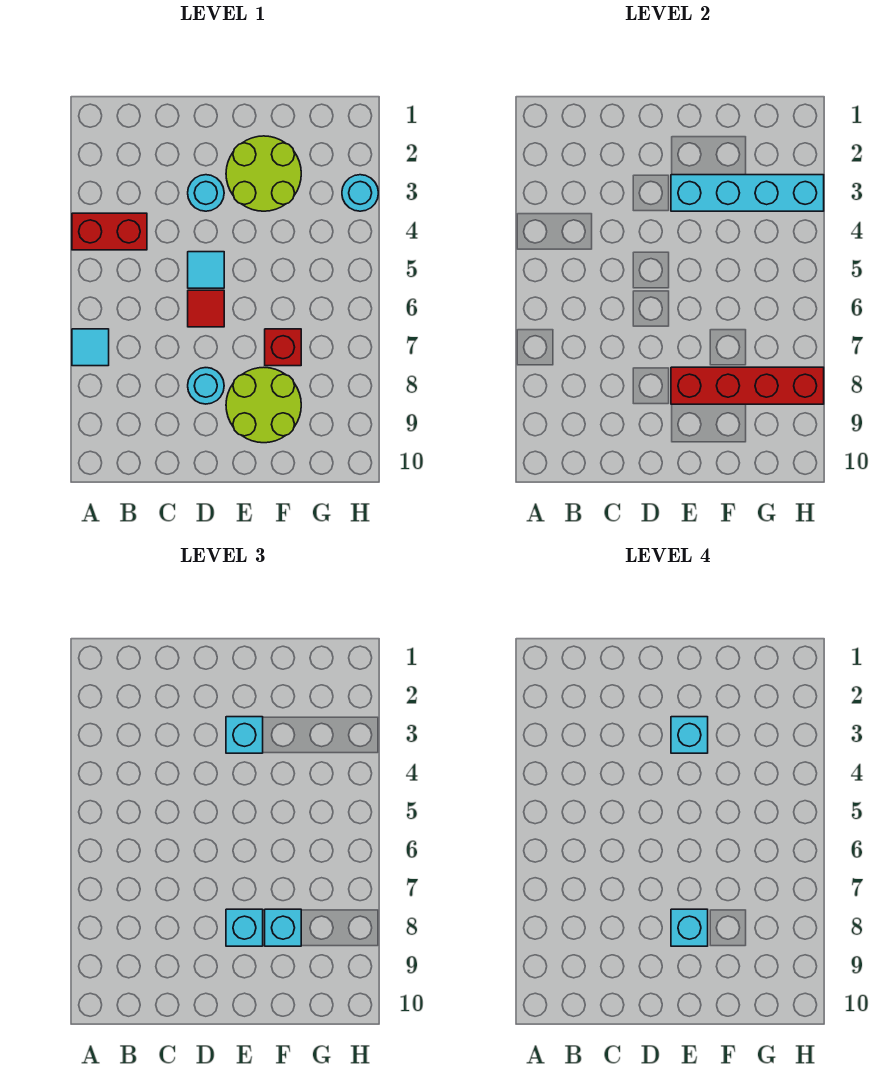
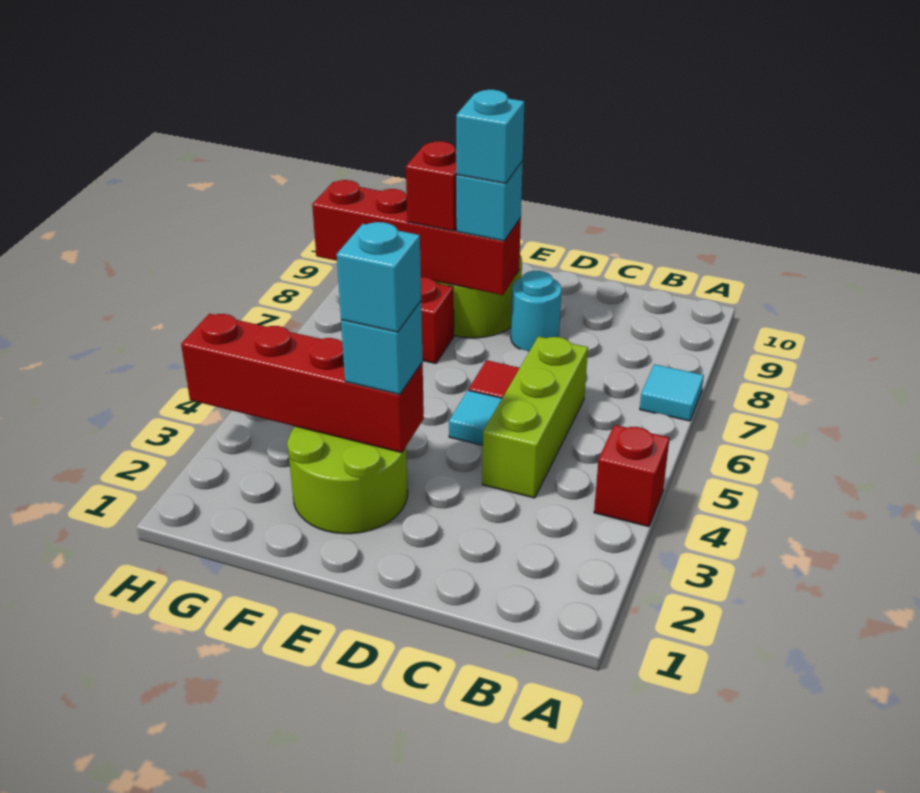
red brick A4:B4 level 1 -> red brick A4 level 1
none -> lime brick C4:C6 level 1
cyan round brick D3 level 1 -> none
cyan brick E3:H3 level 2 -> red brick E3:H3 level 2
cyan brick F8 level 3 -> red brick F8 level 3
cyan round brick H3 level 1 -> none

